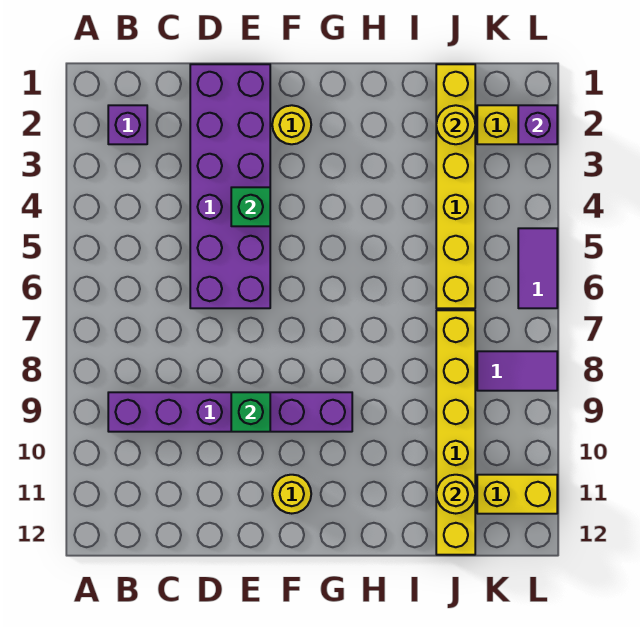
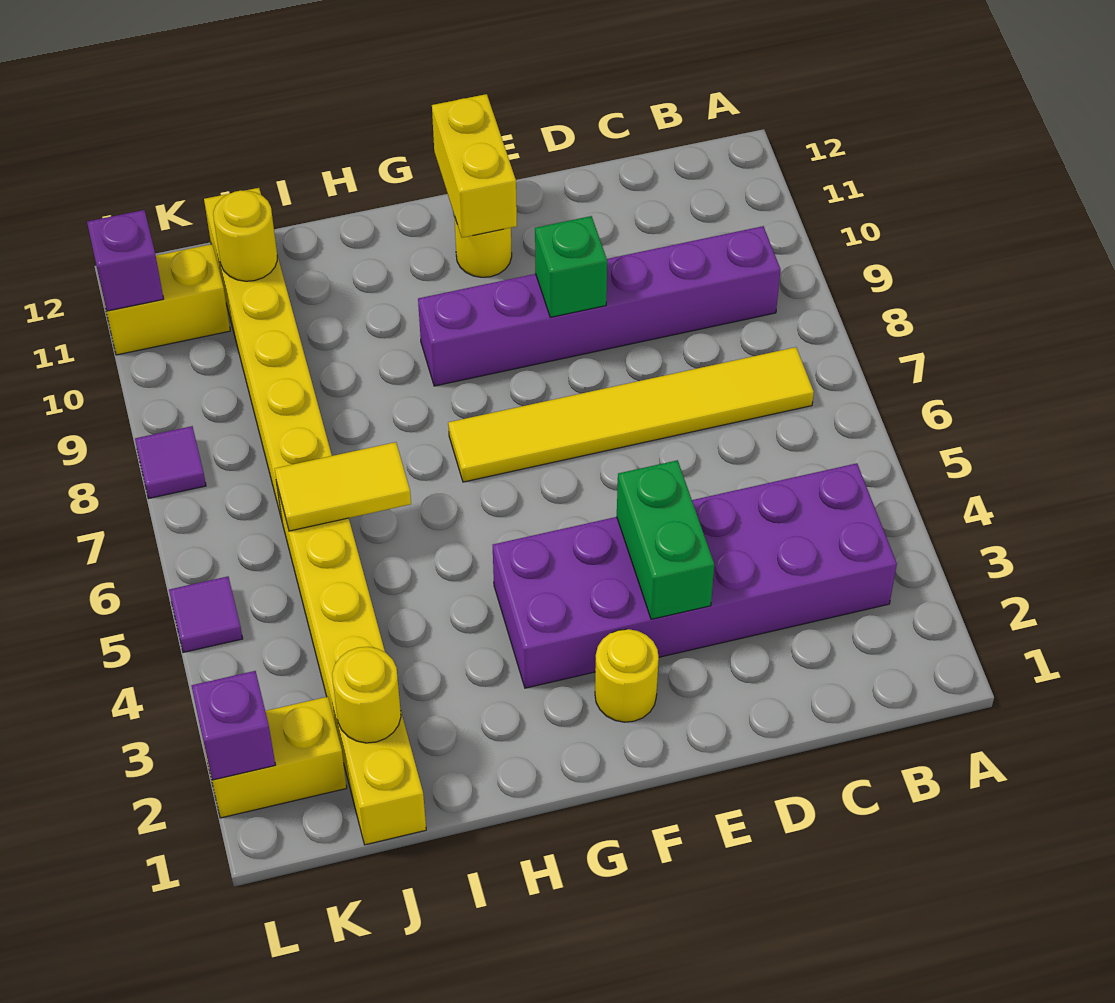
purple brick B2 level 1 -> purple brick L11 level 2
none -> yellow tile B7:G7 level 1
purple brick D1:E6 level 1 -> purple brick B3:G4 level 1
green brick E4 level 2 -> green brick E3:E4 level 2
none -> yellow brick F11:F12 level 2
none -> yellow tile I6:J6 level 2
purple tile K8:L8 level 1 -> purple tile L8 level 1
purple tile L5:L6 level 1 -> purple tile L5 level 1

